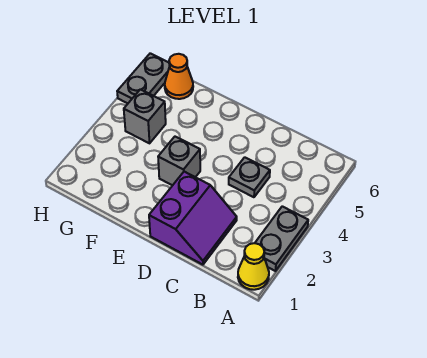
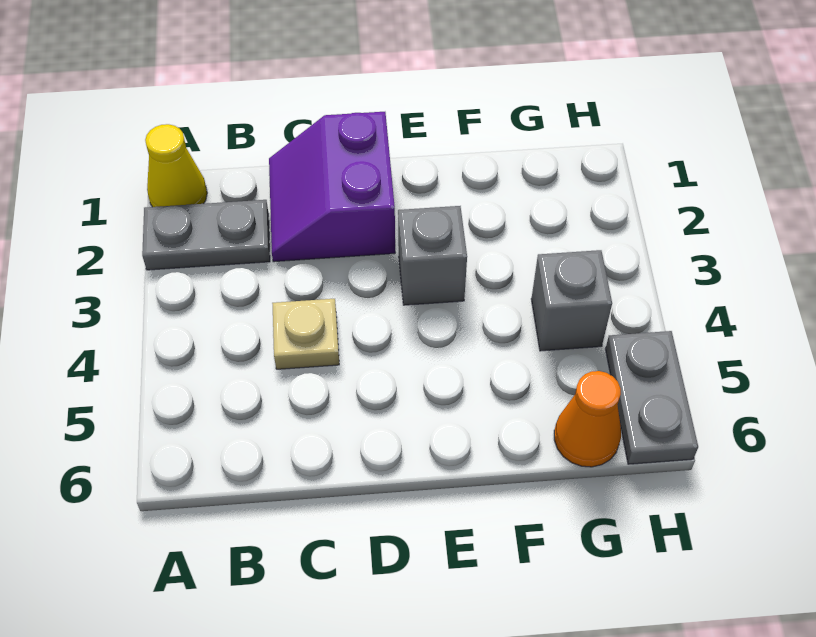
grey plate A2:A3 level 1 -> grey plate A2:B2 level 1
grey plate C4 level 1 -> tan plate C4 level 1

